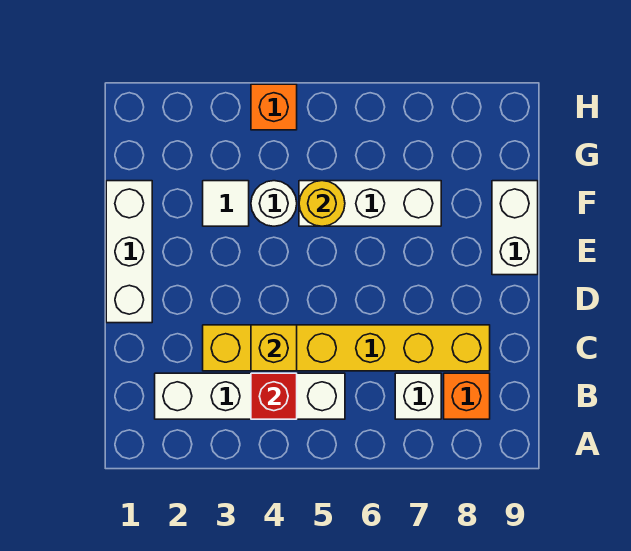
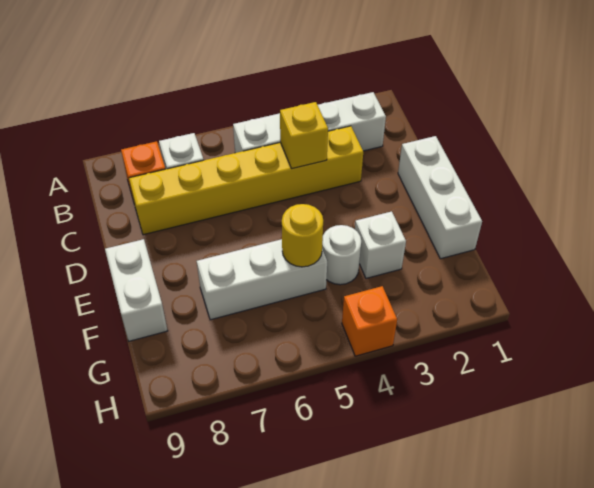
red brick B4 level 2 -> none
white tile F3 level 1 -> white brick F3 level 1

